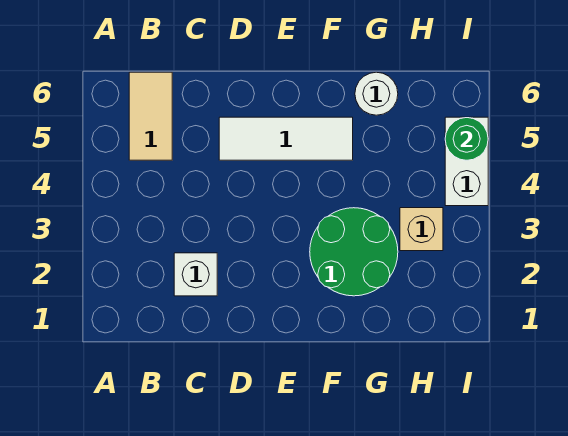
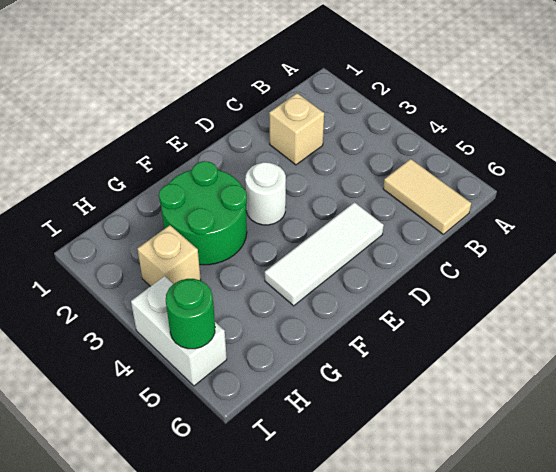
white brick C2 level 1 -> tan brick C2 level 1
white round brick G6 level 1 -> white round brick E3 level 1

